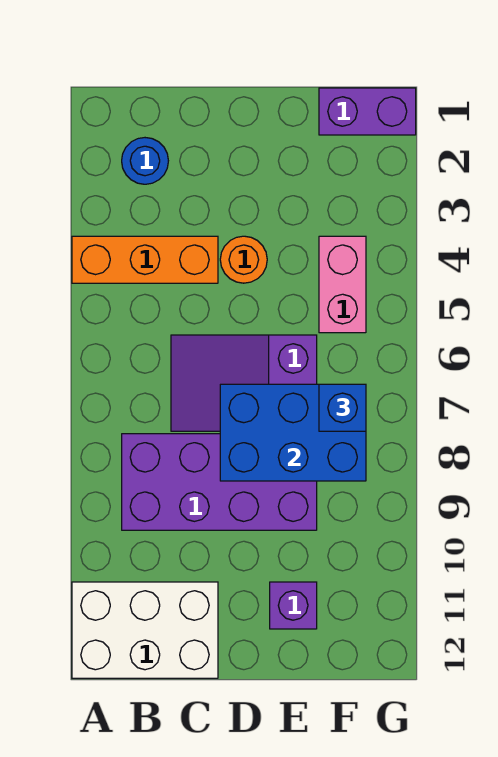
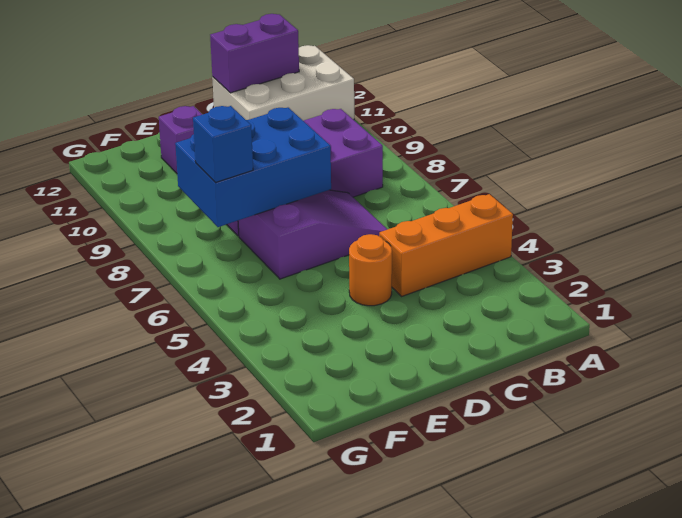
blue round brick B2 level 1 -> none
purple brick F1:G1 level 1 -> purple brick B12:C12 level 2
pink brick F4:F5 level 1 -> none

